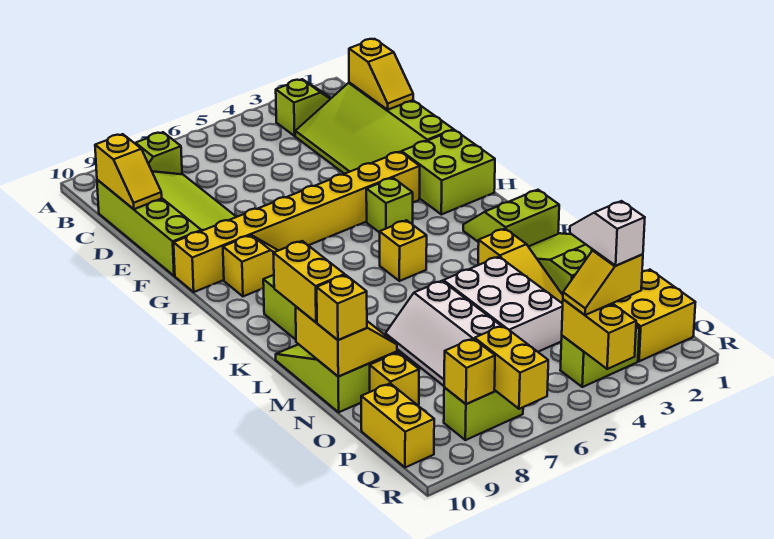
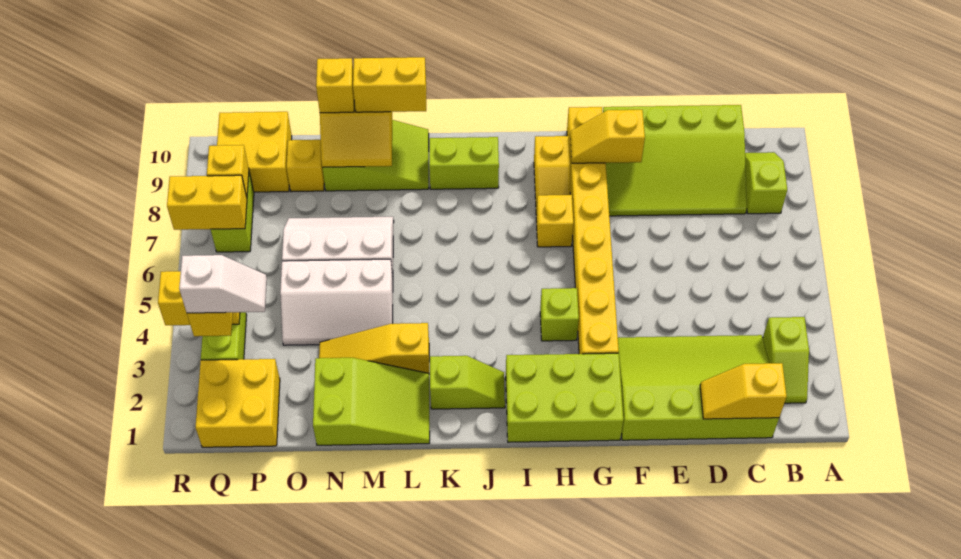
yellow slope C10:D10 level 2 top C -> yellow slope F9:G9 level 2 top F
lime brick G1:H2 level 1 -> lime brick G1:I2 level 1
lime slope J1:K2 level 1 top K -> lime slope J2:K2 level 1 top K
yellow brick J5 level 1 -> yellow brick H7 level 1
white brick M4:O5 level 1 -> white slope M4:O5 level 1 top 5
yellow brick P10:Q10 level 1 -> yellow brick P9:Q10 level 1

